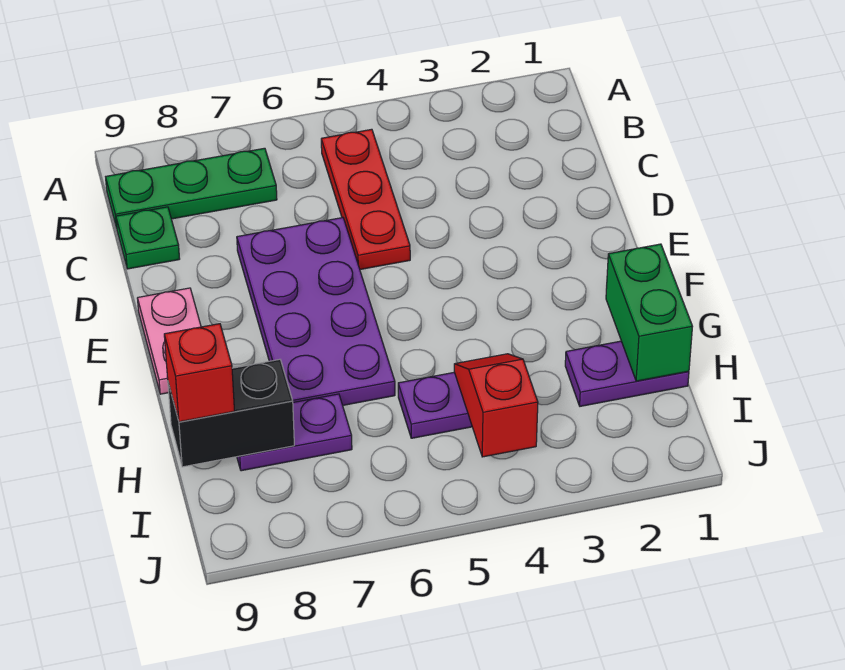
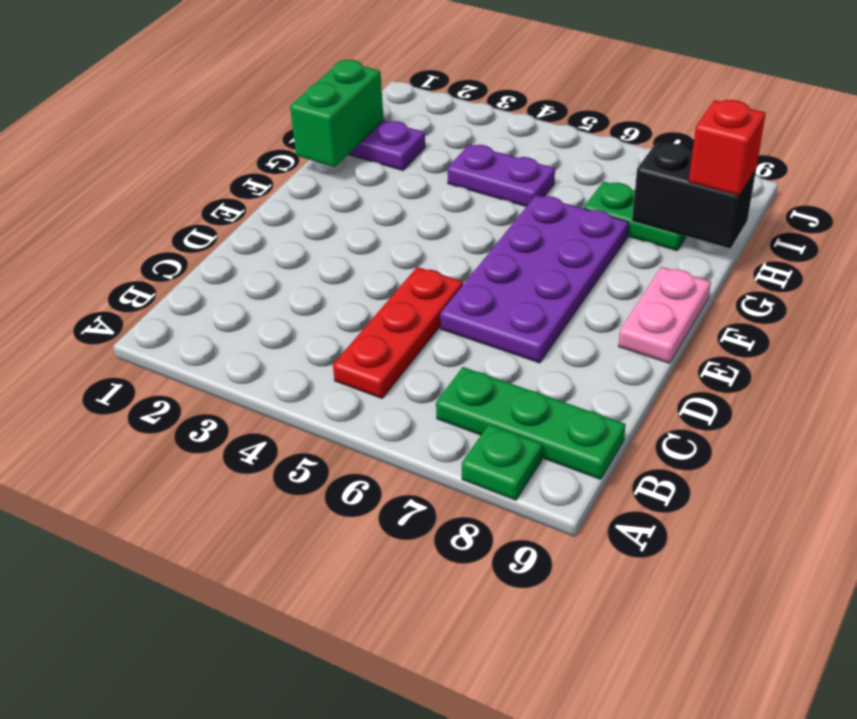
green plate C9 level 1 -> green plate A8 level 1
red slope H4:I4 level 2 top I -> none
purple plate H7:H8 level 1 -> green plate H7:H8 level 1

